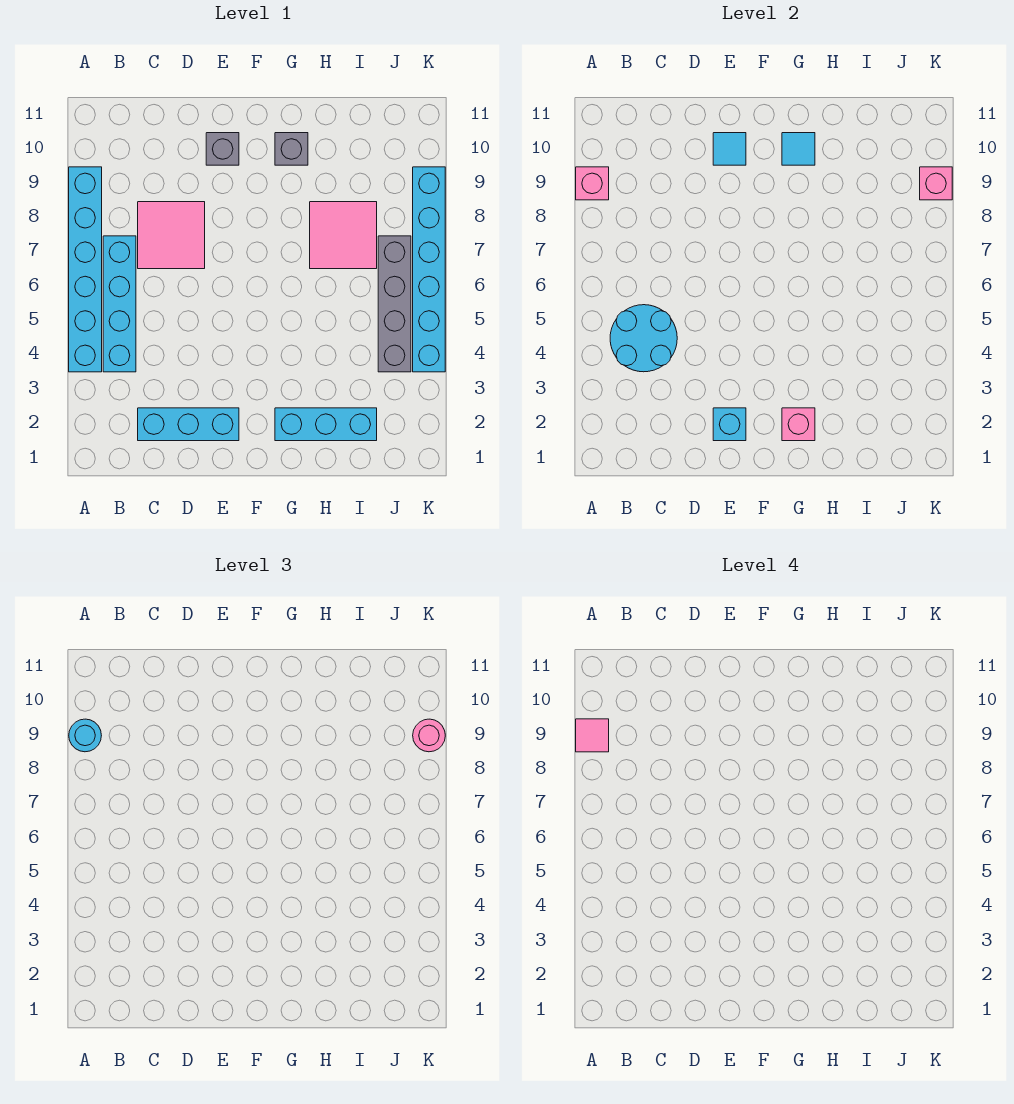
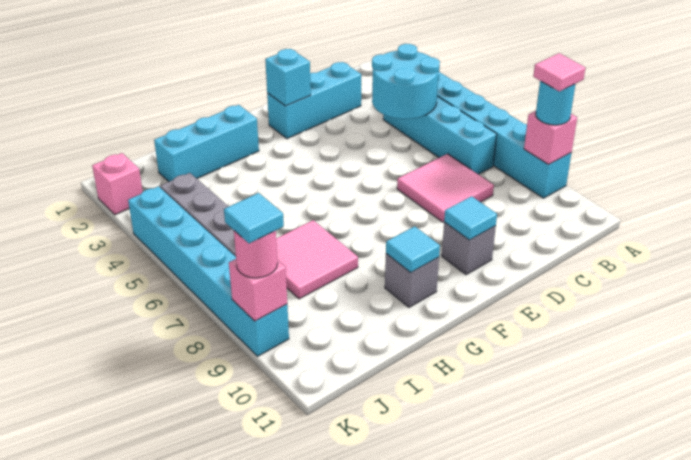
pink brick G2 level 2 -> pink brick K2 level 1
none -> cyan tile K9 level 4

